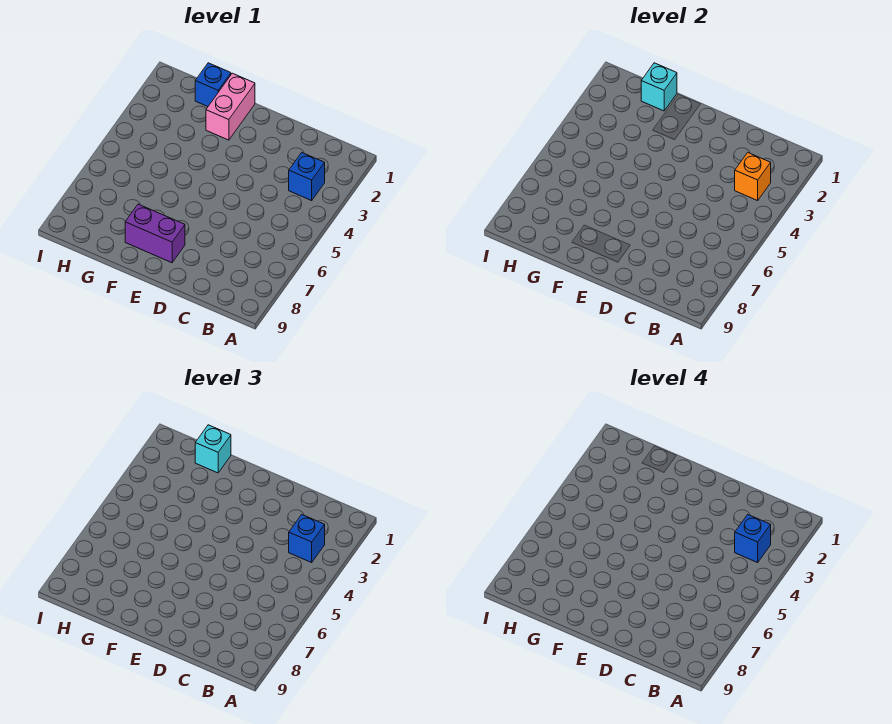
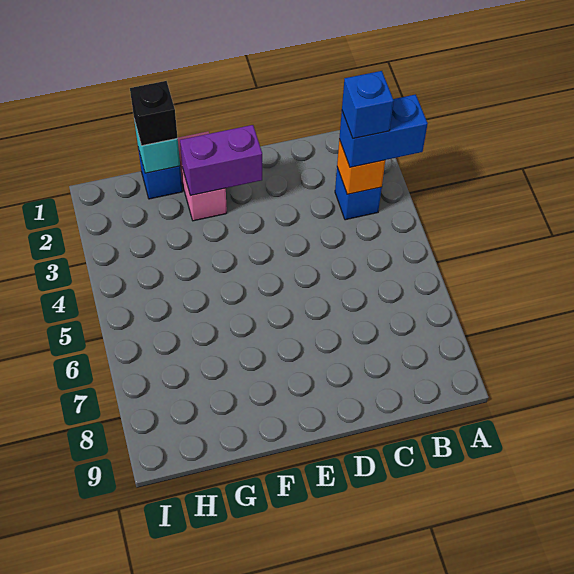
blue brick B3 level 3 -> blue brick A3:B3 level 3
purple brick E8:F8 level 1 -> purple brick E2:F2 level 2
cyan brick G1 level 3 -> black brick G1 level 3

